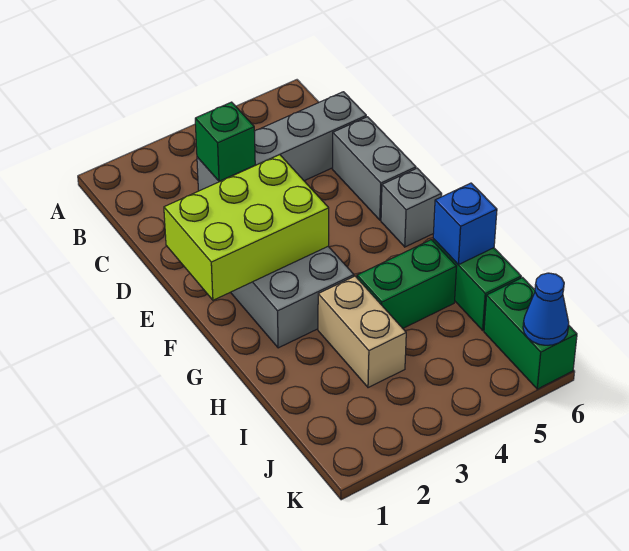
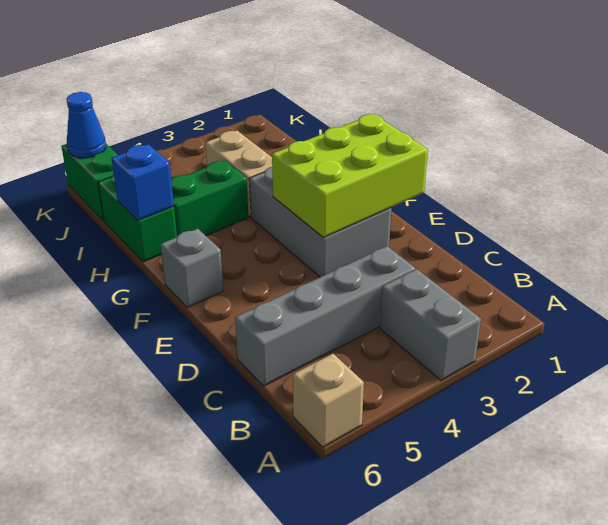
none -> tan brick A6 level 1
green brick C3 level 2 -> none
grey brick D6:E6 level 1 -> grey brick A3:B3 level 1

